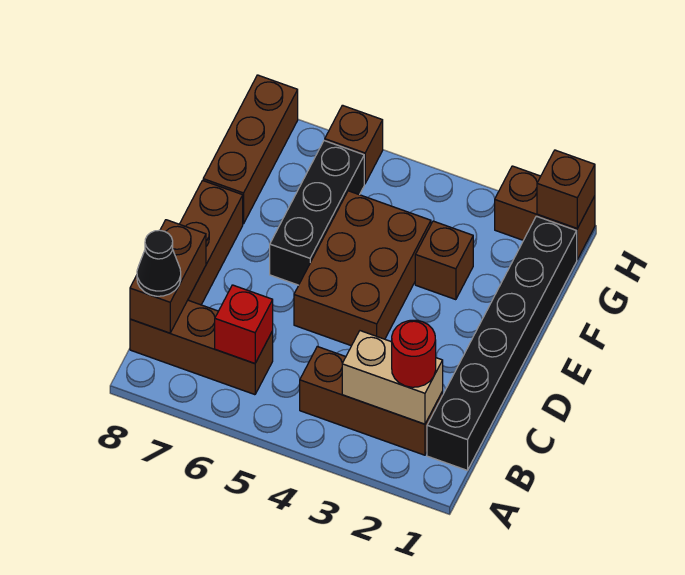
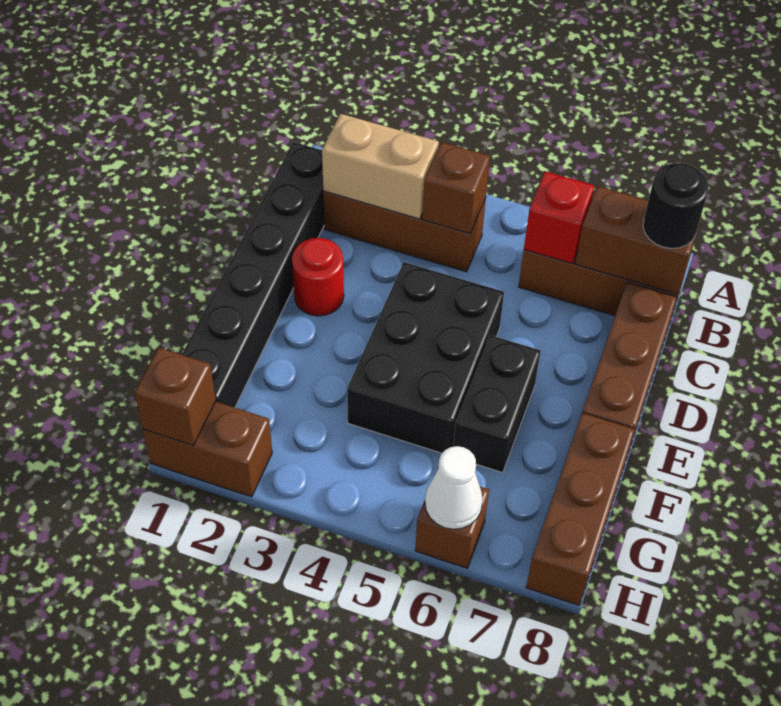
red round brick B2 level 3 -> red round brick D2 level 1
brown brick B8:C8 level 2 -> brown brick B7:B8 level 2
black cone B8 level 3 -> black round brick B8 level 3
brown brick D4:F5 level 1 -> black brick D4:F5 level 1
black brick E6:G6 level 1 -> black brick E6:F6 level 1
brown brick F3 level 1 -> brown brick B4 level 2
none -> white cone H6 level 2

